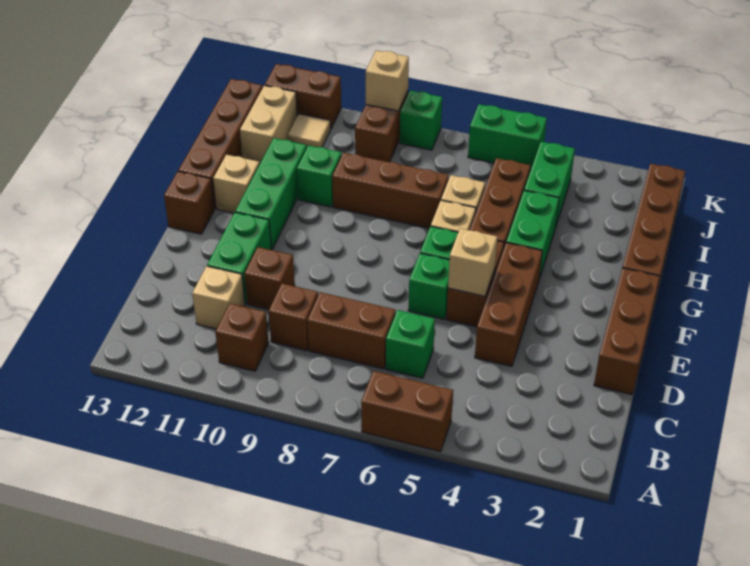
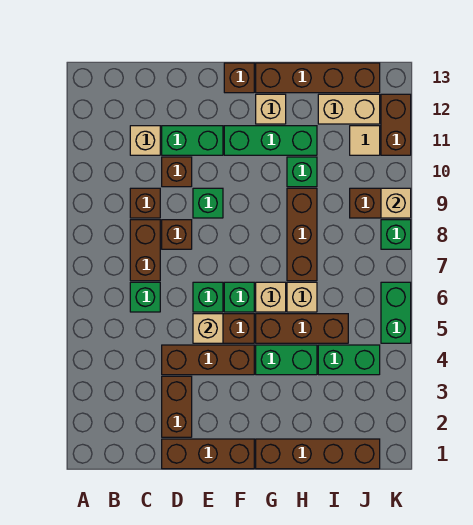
brown brick A5:A6 level 1 -> brown brick D2:D3 level 1
brown brick B10 level 1 -> brown brick D8 level 1
none -> green brick E9 level 1

